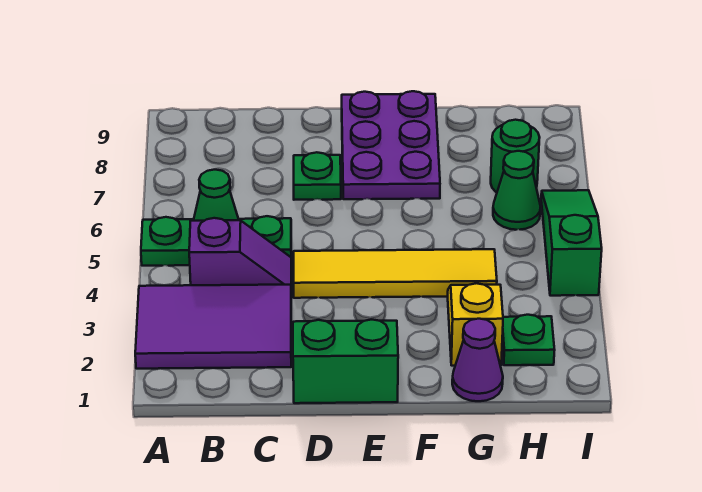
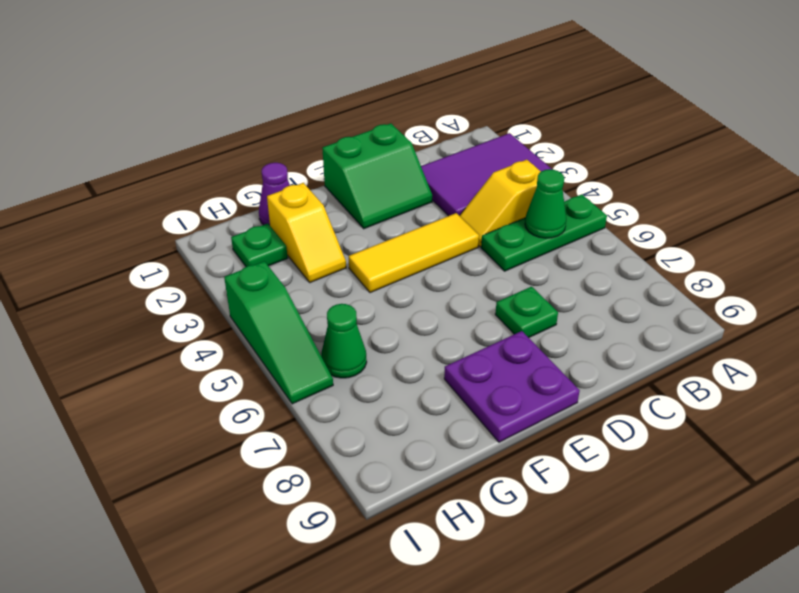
purple slope B4:C4 level 1 top B -> yellow slope B4:C4 level 1 top B
yellow tile D4:G4 level 1 -> yellow tile D4:F4 level 1
purple plate E7:F9 level 1 -> purple plate E8:F9 level 1
green round brick H7 level 1 -> none

